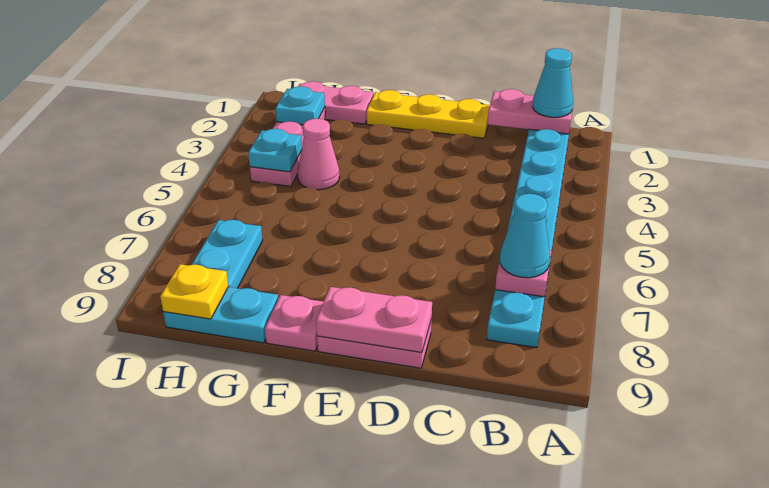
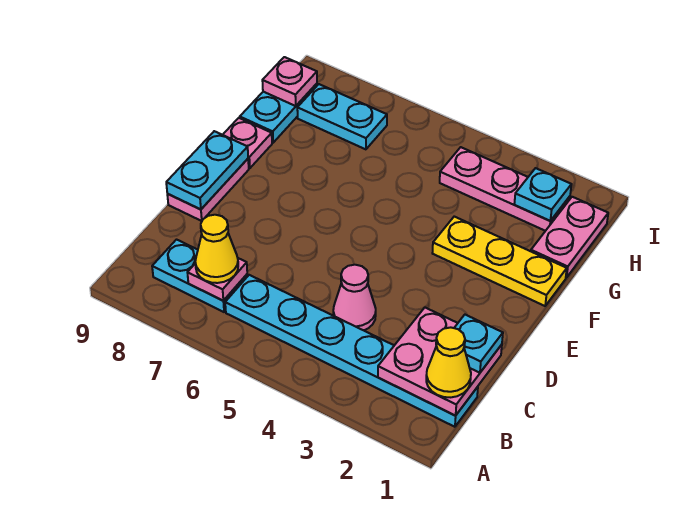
pink plate B1:C1 level 2 -> pink plate B1:C2 level 2
cyan cone B1 level 3 -> yellow cone B1 level 3
cyan cone B7 level 3 -> yellow cone B7 level 3
yellow plate D1:F1 level 1 -> yellow plate F1:F3 level 1
pink plate D9:E9 level 2 -> cyan plate D9:E9 level 2
pink cone G4 level 1 -> pink cone C4 level 1
cyan plate H4 level 2 -> cyan plate C1 level 3
yellow plate H9 level 2 -> pink plate H9 level 2

